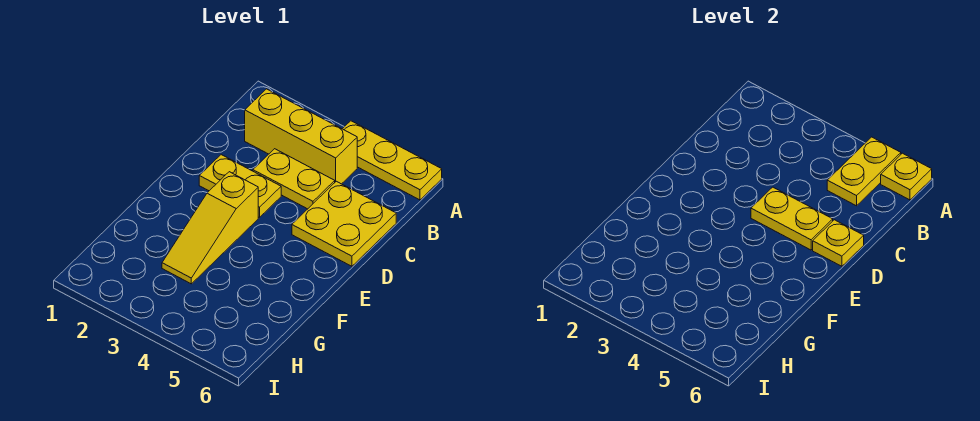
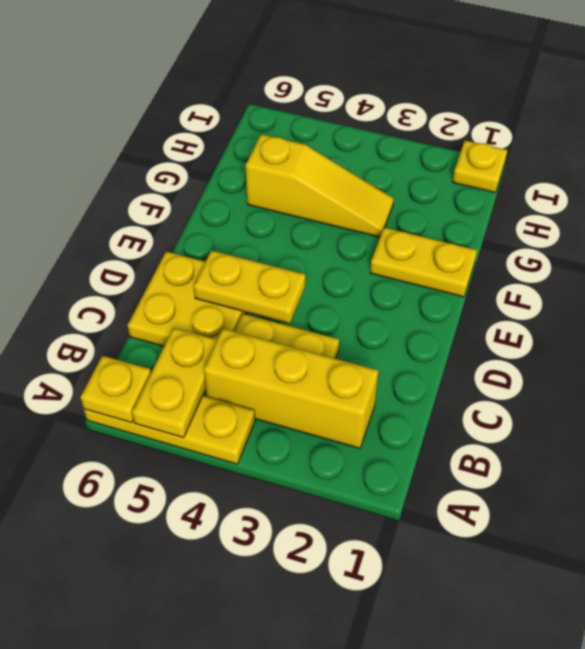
yellow plate D2:D3 level 1 -> yellow plate F1:F2 level 1
yellow plate D6 level 2 -> yellow plate I1 level 1
yellow slope E3:G3 level 1 top E -> yellow slope G3:G5 level 1 top 5

